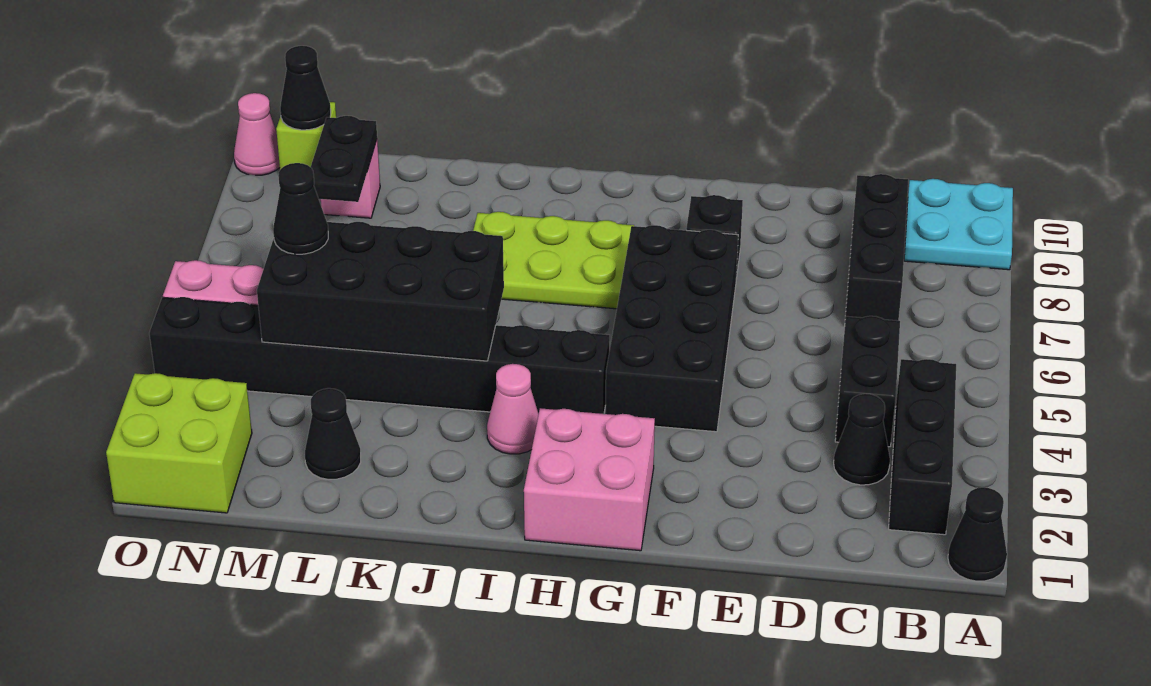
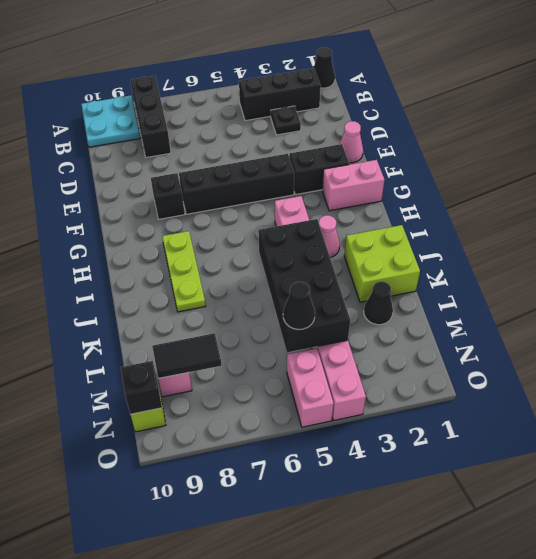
black cone C3 level 1 -> black plate C3 level 1
black brick C4:C5 level 1 -> black brick F2:F3 level 1
black brick C7:C9 level 1 -> black brick A8:C8 level 1
black brick F4:G7 level 1 -> black brick F4:F7 level 1
pink brick G1:H2 level 1 -> pink brick G1:G2 level 1
black brick H4:O4 level 1 -> pink brick H4:O4 level 1
lime plate H7:J8 level 1 -> lime plate H8:J8 level 1
black plate M8:M9 level 2 -> black tile M8:M9 level 2
lime brick N1:O2 level 1 -> lime brick J1:K2 level 1
black cone N10 level 2 -> black brick N10 level 2
pink cone O10 level 1 -> pink cone E1 level 1

